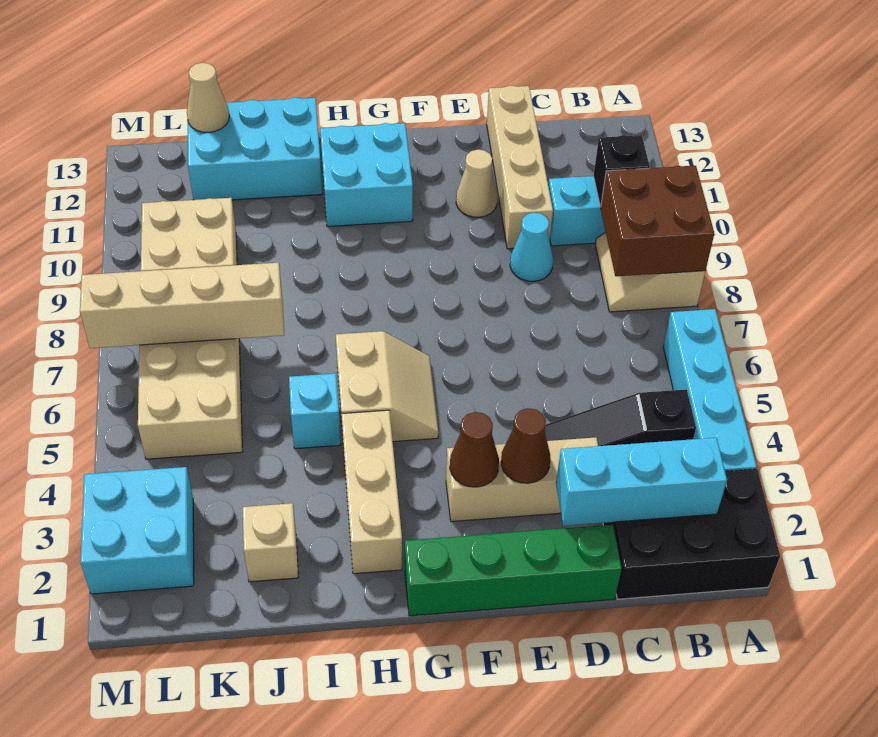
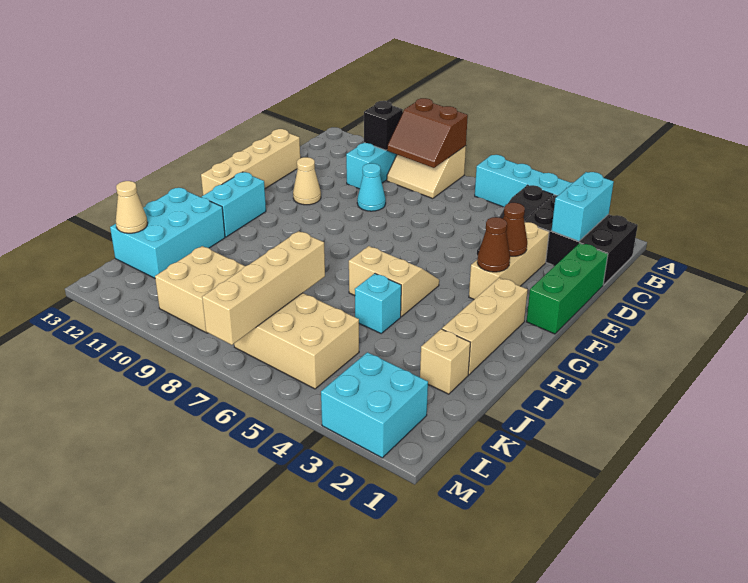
black brick A1:C2 level 1 -> black brick B1:C3 level 1
brown brick A8:B9 level 2 -> brown slope A8:B9 level 2 top A
cyan brick B2:D2 level 2 -> cyan brick B2:C2 level 2
green brick D1:G1 level 1 -> green brick D1:F1 level 1
tan brick D10:D13 level 1 -> tan brick D13:G13 level 1
cyan brick G11:H12 level 1 -> cyan brick G12:H12 level 1
tan brick H2:H4 level 1 -> tan brick G2:I2 level 1

